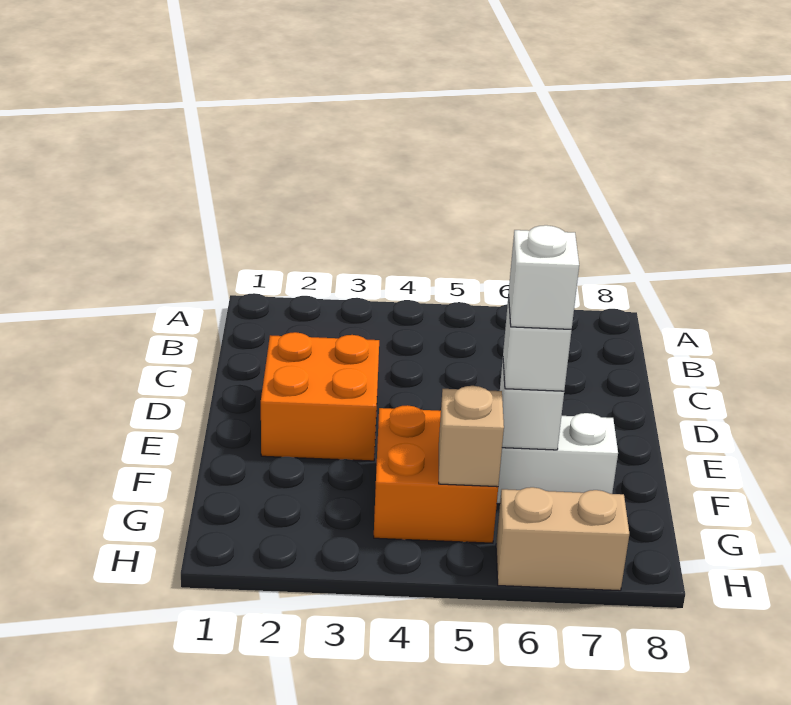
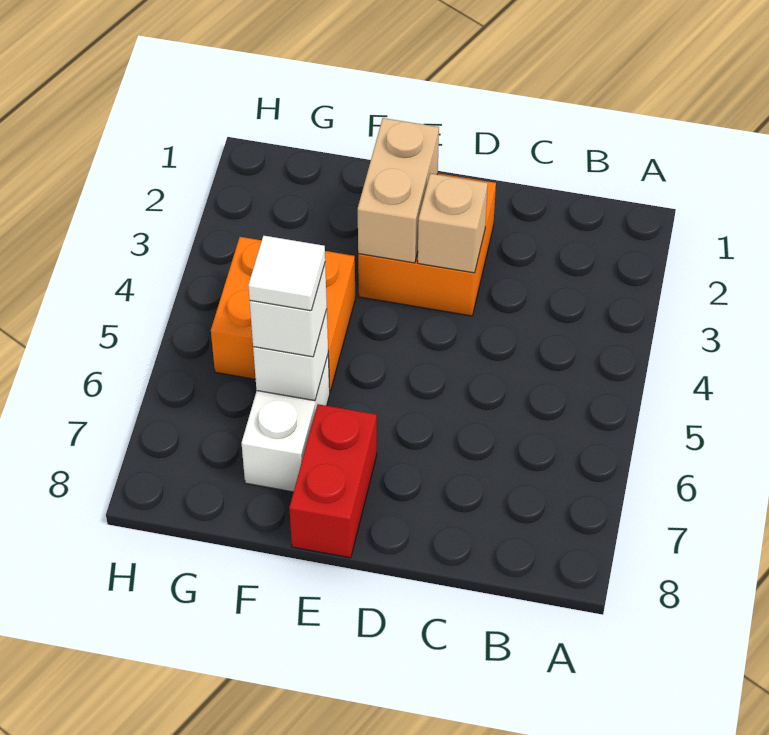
none -> red brick E7:E8 level 1
white brick F6 level 4 -> white tile F6 level 4
tan brick G5 level 2 -> tan brick D3 level 2
tan brick H6:H7 level 1 -> tan brick E2:E3 level 2

